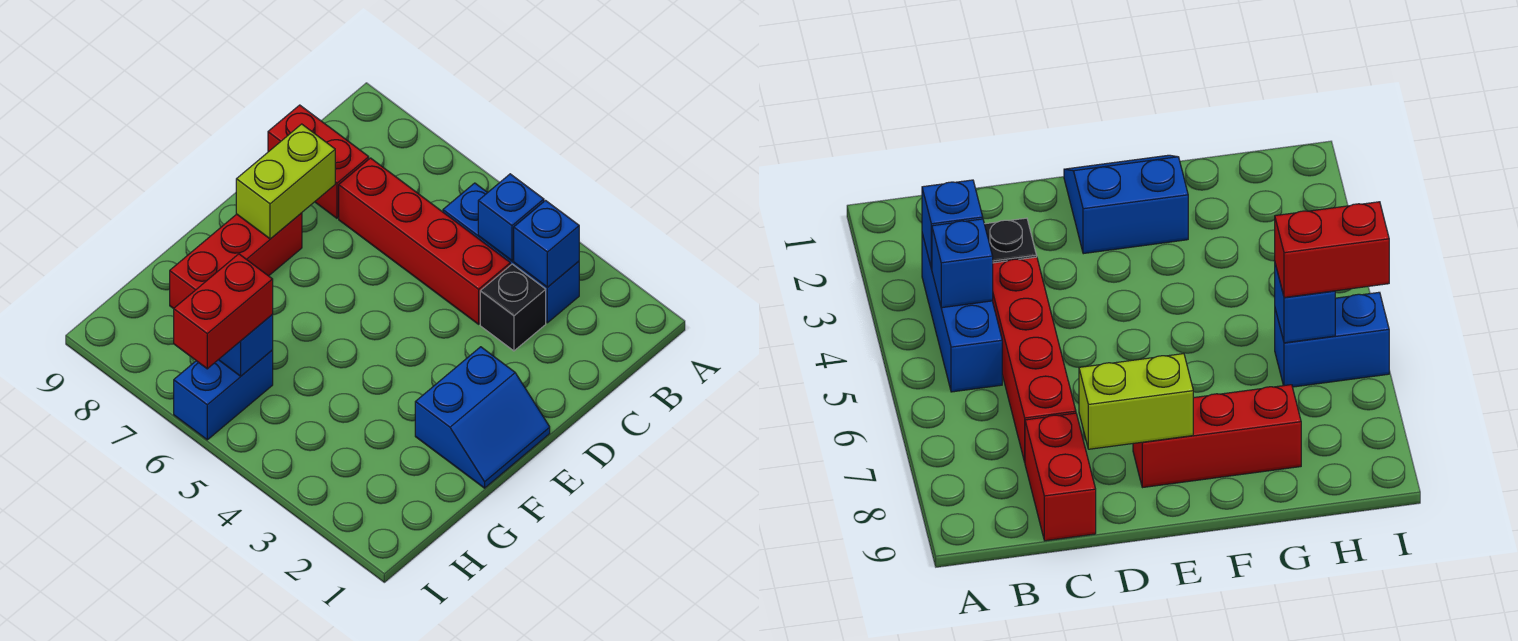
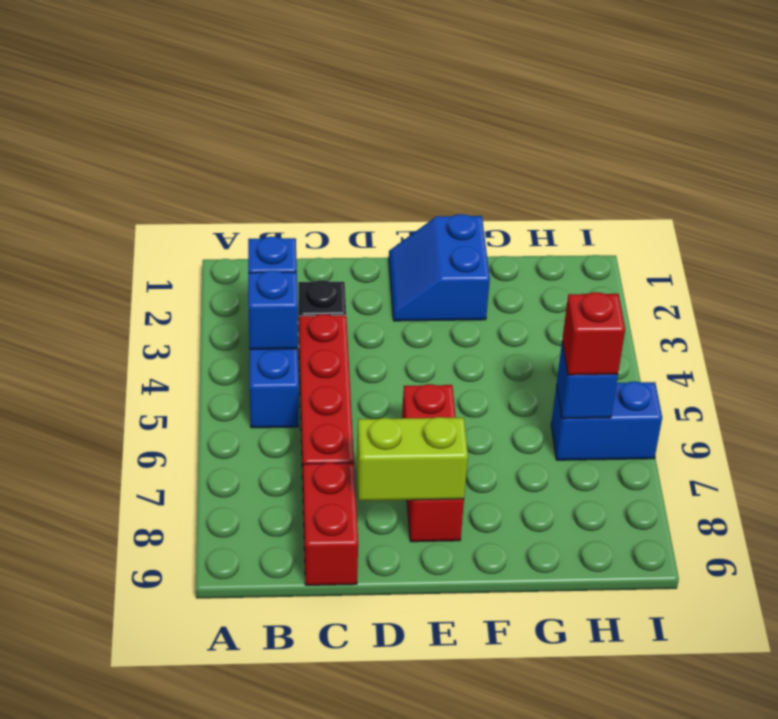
blue slope E1:F2 level 1 top 2 -> blue slope E1:F2 level 1 top F
red brick E8:G8 level 1 -> red brick E6:E8 level 1
red brick H6:I6 level 3 -> red brick H6 level 3

